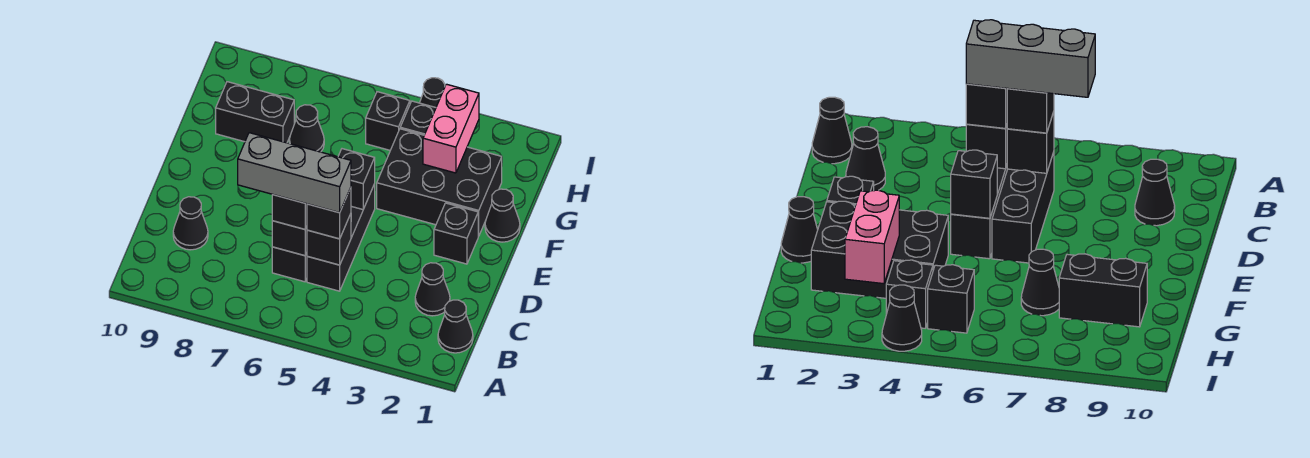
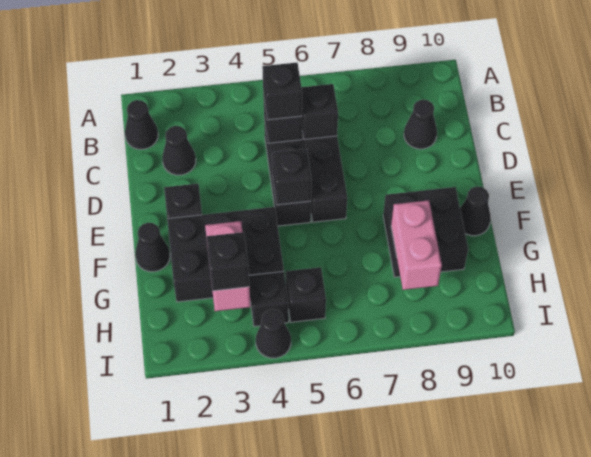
grey brick C5:C7 level 4 -> none
black brick C6 level 3 -> black brick H3 level 3
black cone G7 level 1 -> black cone F10 level 1
black brick G8:G9 level 1 -> black brick F8:G9 level 1
none -> pink brick G8:H8 level 2

